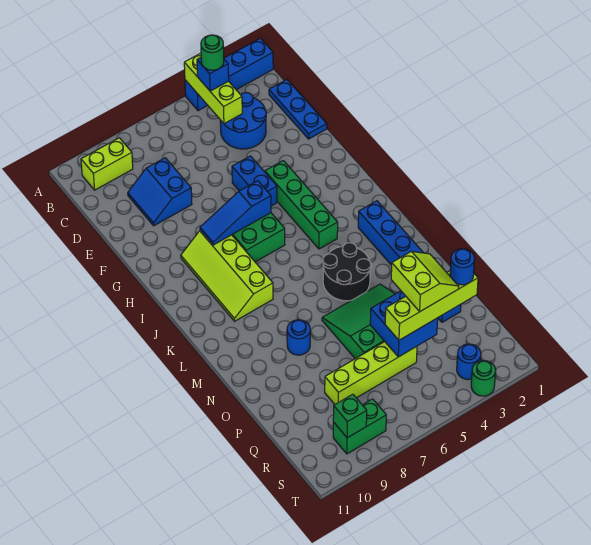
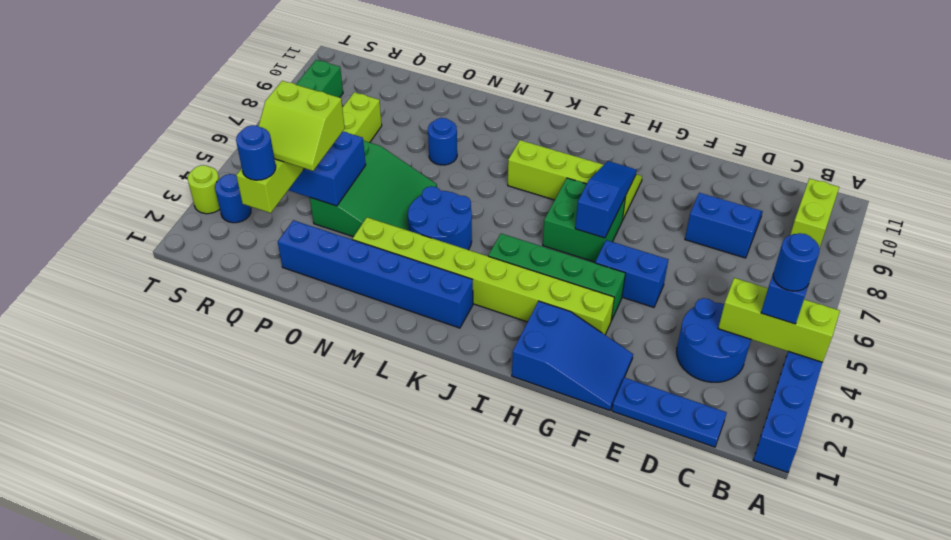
green round brick B4 level 4 -> blue round brick B4 level 4
none -> blue slope F1:H2 level 1 top H
none -> lime brick G3:N3 level 1
black round brick L4:M5 level 1 -> blue round brick L4:M5 level 1
green brick S9 level 2 -> none
green round brick T3 level 1 -> lime round brick T3 level 1

